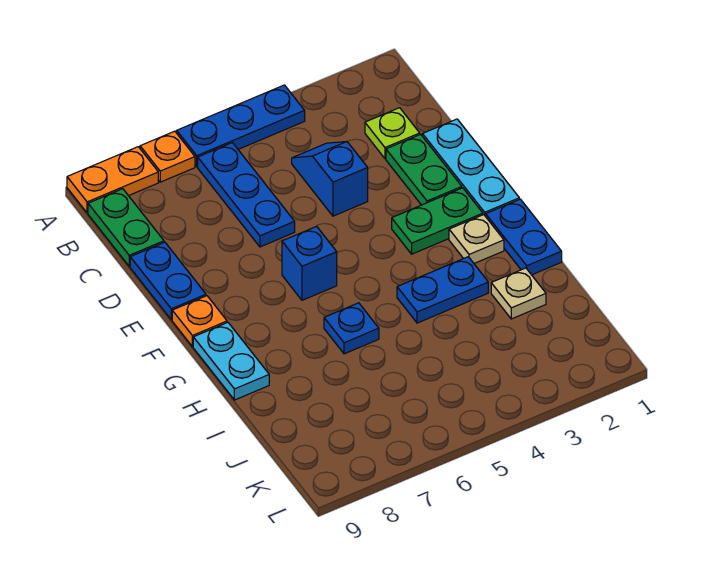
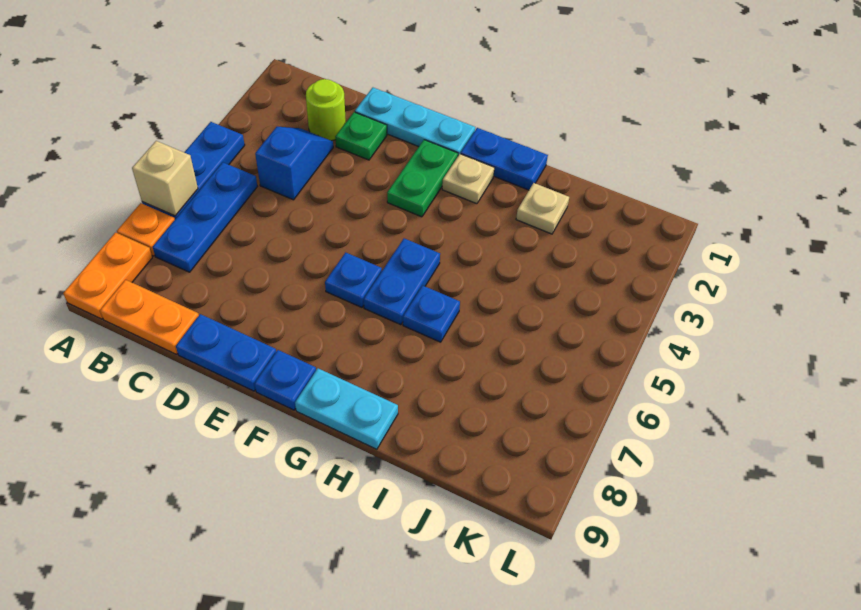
none -> tan brick A6 level 2
blue plate B6:D6 level 1 -> blue plate B5:B7 level 1
green plate B9:C9 level 1 -> orange plate B9:C9 level 1
lime plate C2 level 1 -> lime round brick C2 level 1
blue slope C4:D4 level 1 top D -> blue slope C3:C4 level 1 top 4
green plate D2:E2 level 1 -> green plate D2 level 1
blue brick F6 level 1 -> blue plate F6 level 1
orange plate F9 level 1 -> blue plate F9 level 1
blue plate H3:H4 level 1 -> blue plate G5:G6 level 1

